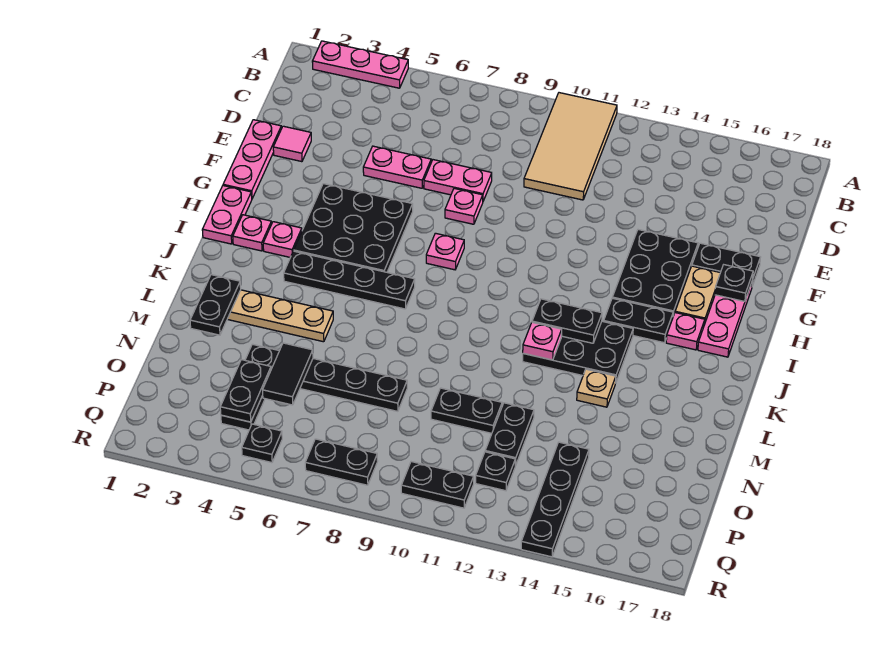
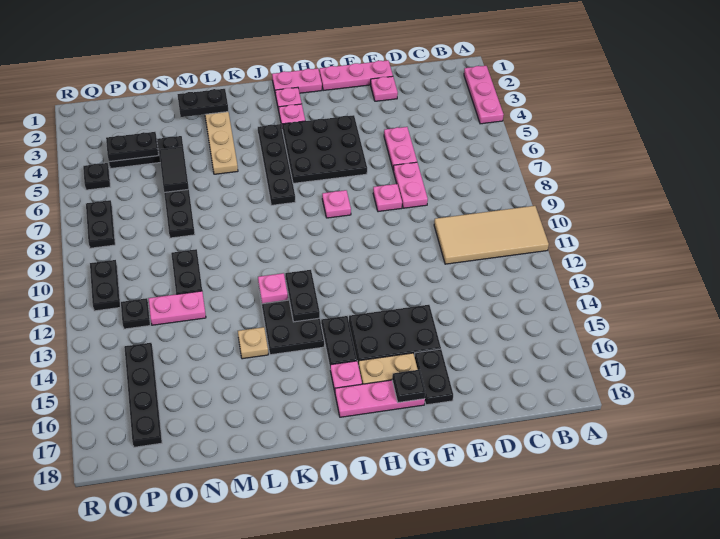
pink tile E2 level 1 -> pink plate E2 level 1
black tile N5:O5 level 2 -> black tile N5:N6 level 2
black plate N12:O12 level 1 -> pink plate N12:O12 level 1
black plate O14:R14 level 1 -> black plate P14:P17 level 1

